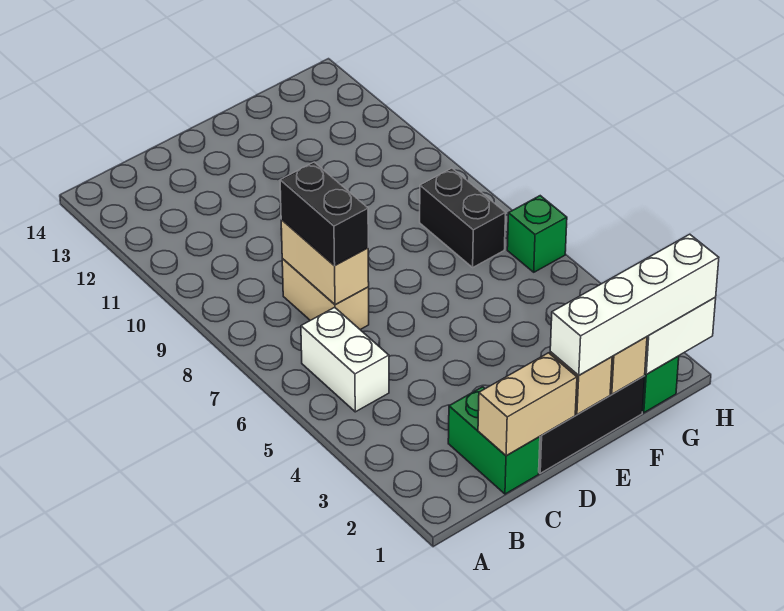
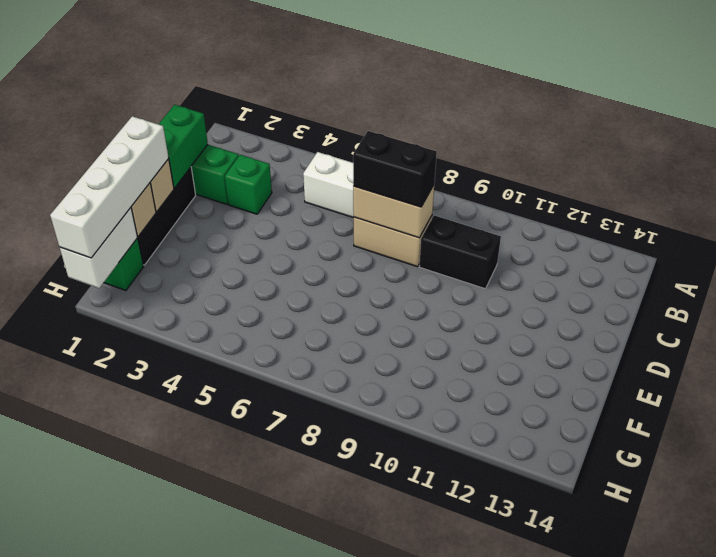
tan brick C1:D1 level 2 -> green brick C1:D1 level 2
black brick G7:G8 level 1 -> black brick C9:C10 level 1
green brick H6 level 1 -> green brick C3 level 1

